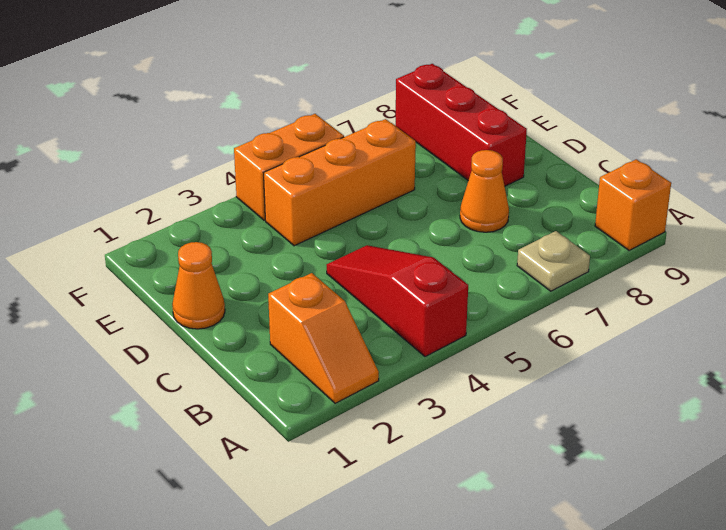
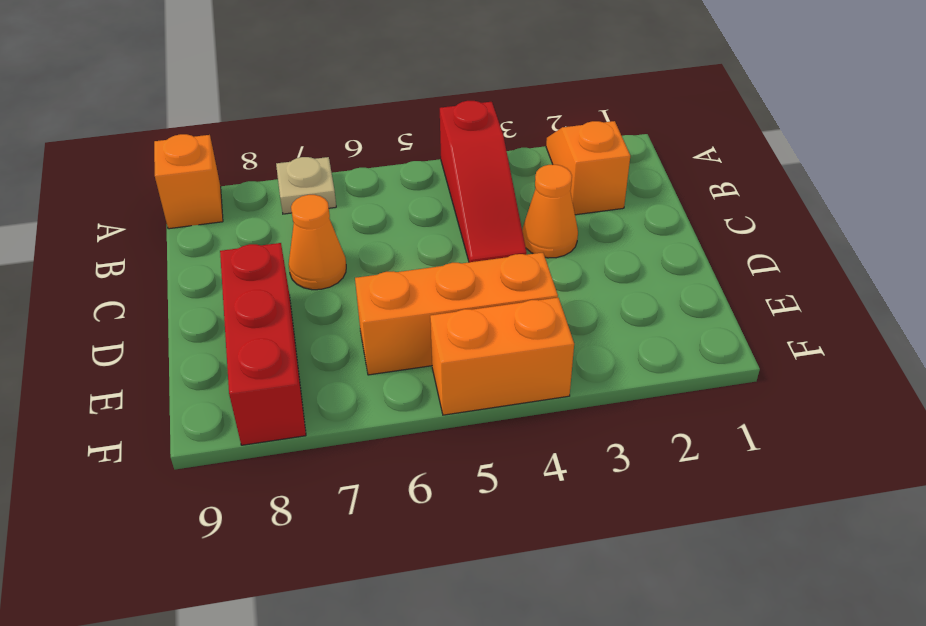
orange cone D1 level 1 -> orange cone C3 level 1

